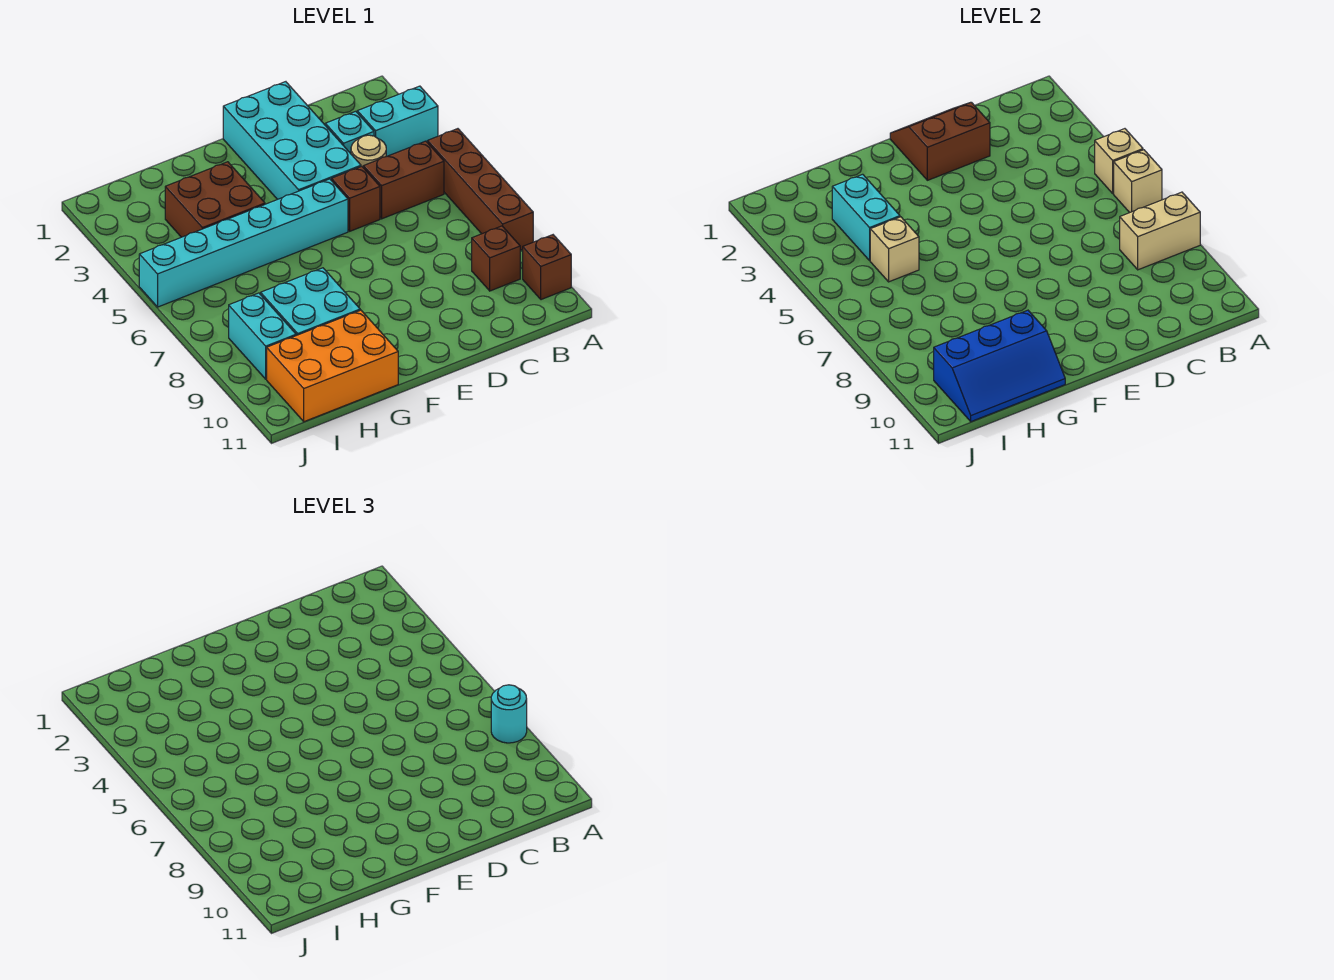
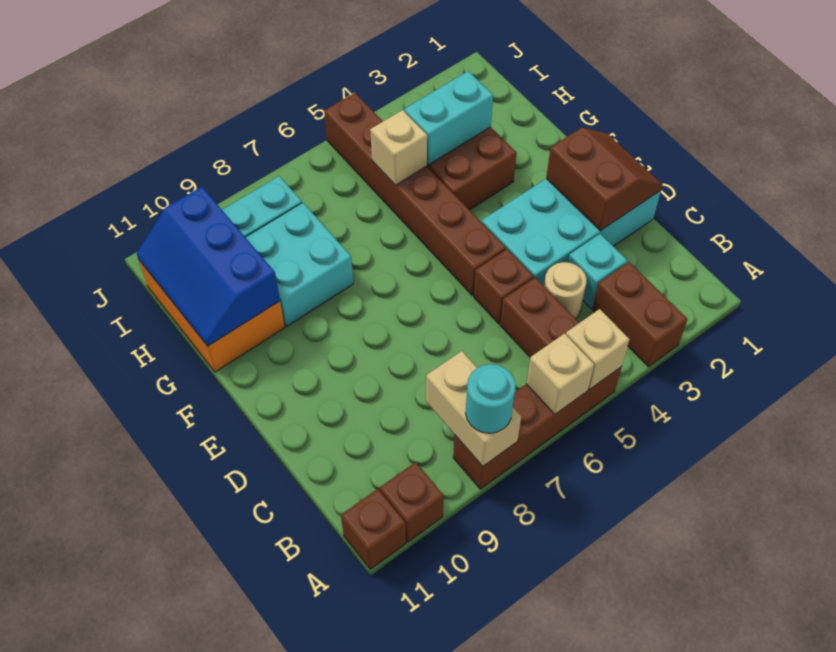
cyan brick A3:B3 level 1 -> brown brick A3:B3 level 1
brown brick B9 level 1 -> brown brick A11 level 1
cyan brick E5:J5 level 1 -> brown brick E5:J5 level 1

